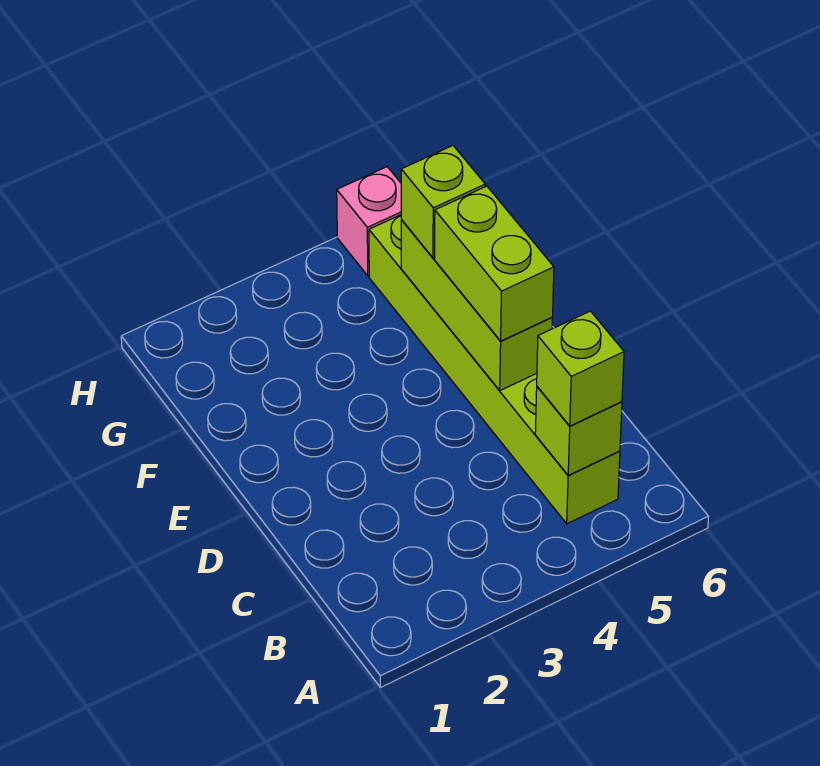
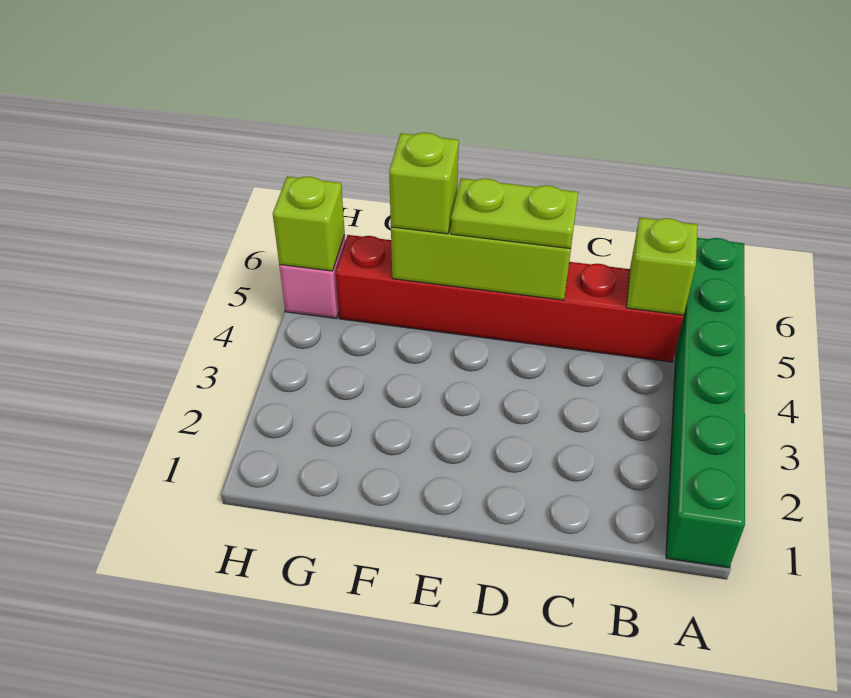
none -> green brick A1:A6 level 1
lime brick B5:G5 level 1 -> red brick B5:G5 level 1
lime brick B5 level 3 -> lime brick H5 level 2
lime brick D5:E5 level 3 -> lime plate D5:E5 level 3

